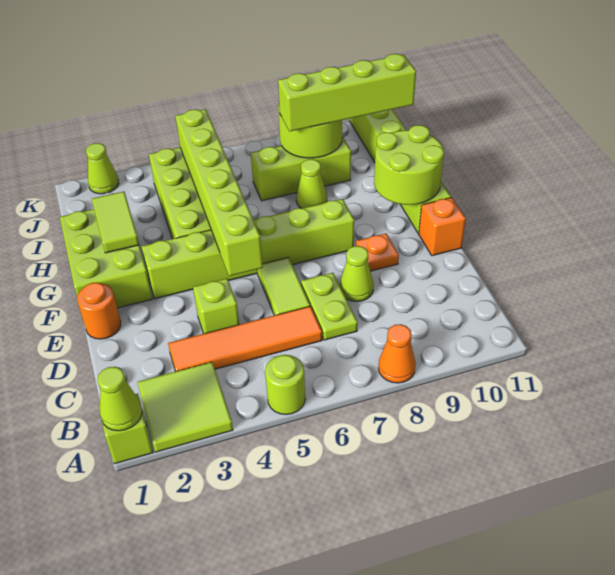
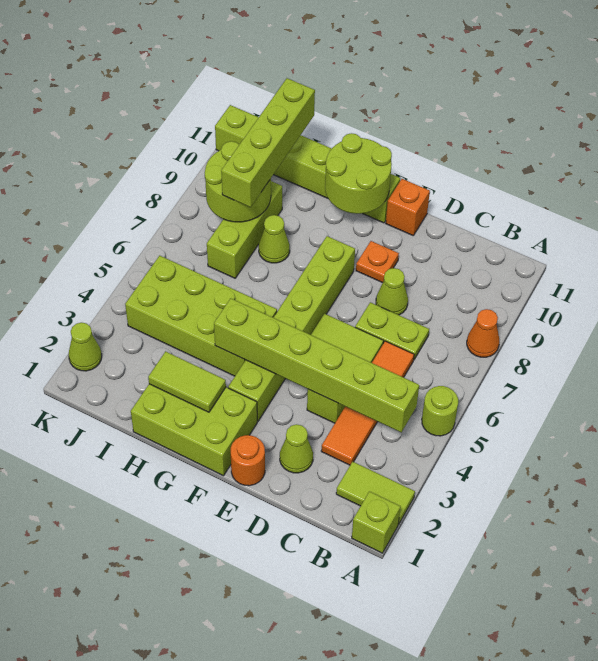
lime cone A1 level 2 -> lime cone D2 level 1
lime tile A2:B3 level 1 -> lime tile A2:B2 level 1
lime brick E5:J5 level 2 -> lime brick B4:G4 level 2

